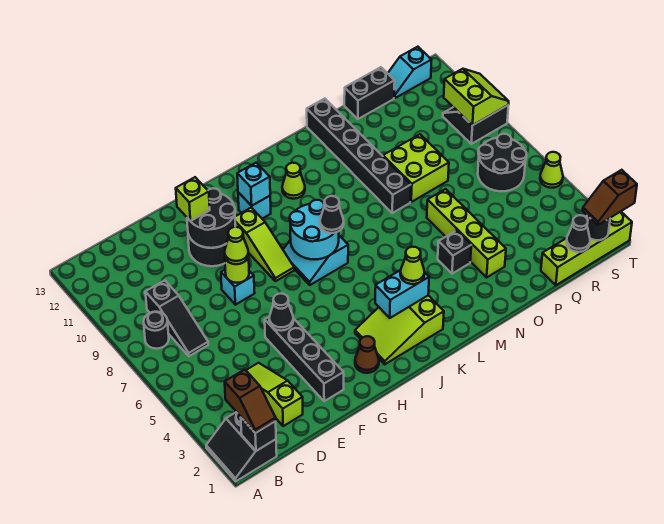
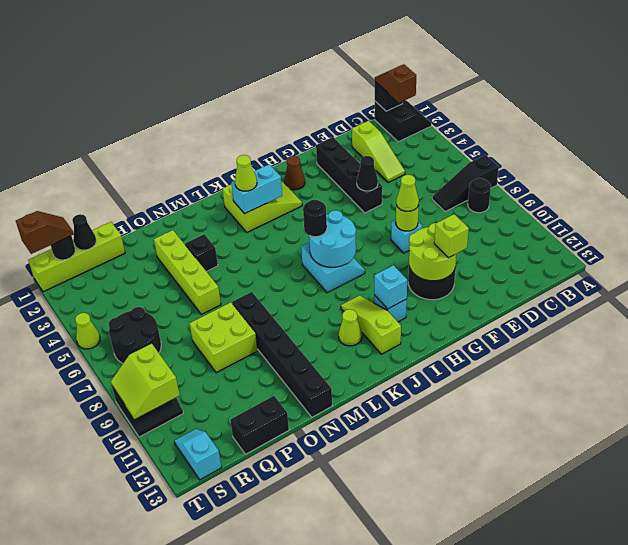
black slope C7:C9 level 1 top 9 -> black slope A7:C7 level 1 top A
black round brick F10:G11 level 2 -> lime round brick F10:G11 level 2
lime slope H8:H10 level 1 top 10 -> lime slope J10:J12 level 1 top 12
black cone J7 level 3 -> black round brick J7 level 3
cyan slope R13:S13 level 1 top S -> cyan slope S12:S13 level 1 top 13

